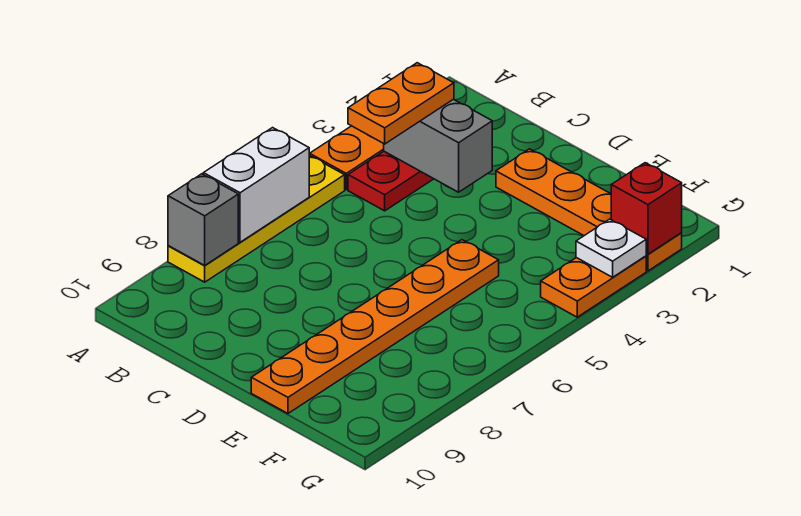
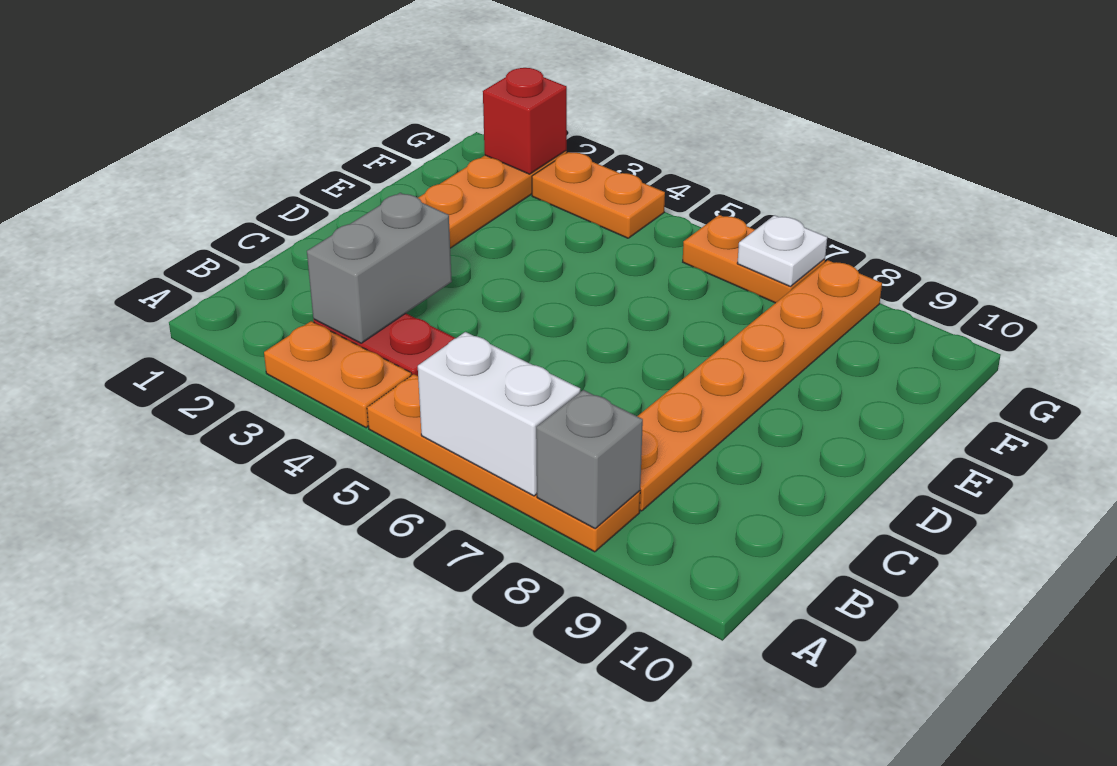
yellow plate A5:A8 level 1 -> orange plate A5:A8 level 1
orange plate B3:B4 level 3 -> orange plate G6:G7 level 1
orange plate E5:E10 level 1 -> orange plate B8:G8 level 1
white plate G3 level 2 -> white plate G7 level 2

